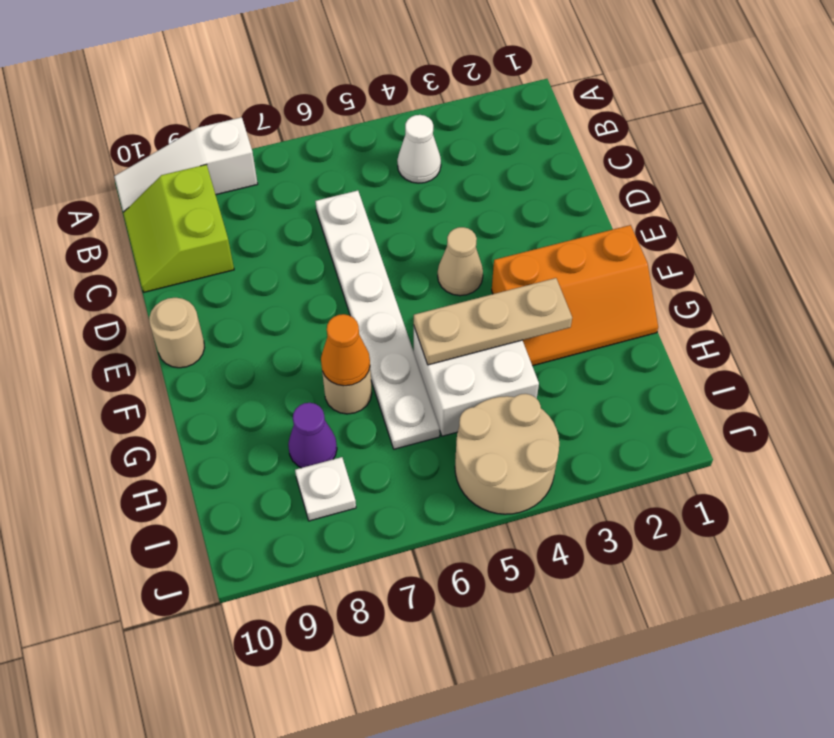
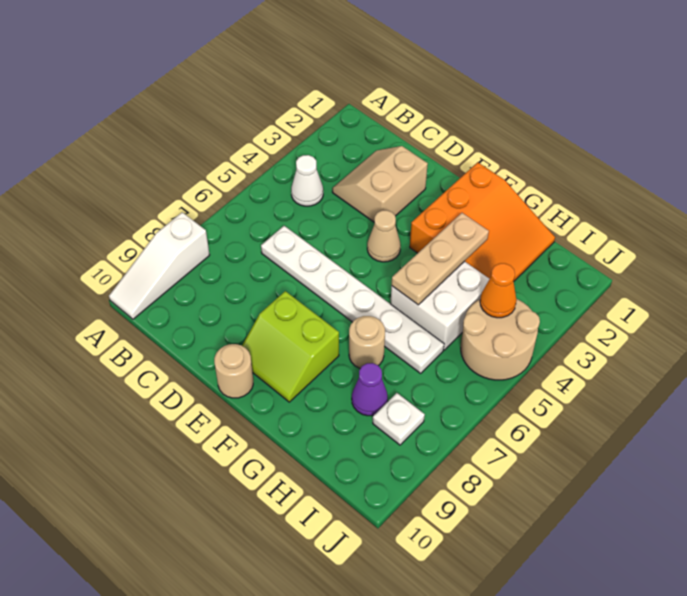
lime slope B9:C10 level 1 top 9 -> lime slope E8:F9 level 1 top 8
none -> tan slope C2:D3 level 1 top D
orange slope F1:G3 level 1 top F -> orange slope F1:H3 level 1 top F
orange cone G7 level 2 -> orange cone I4 level 2

